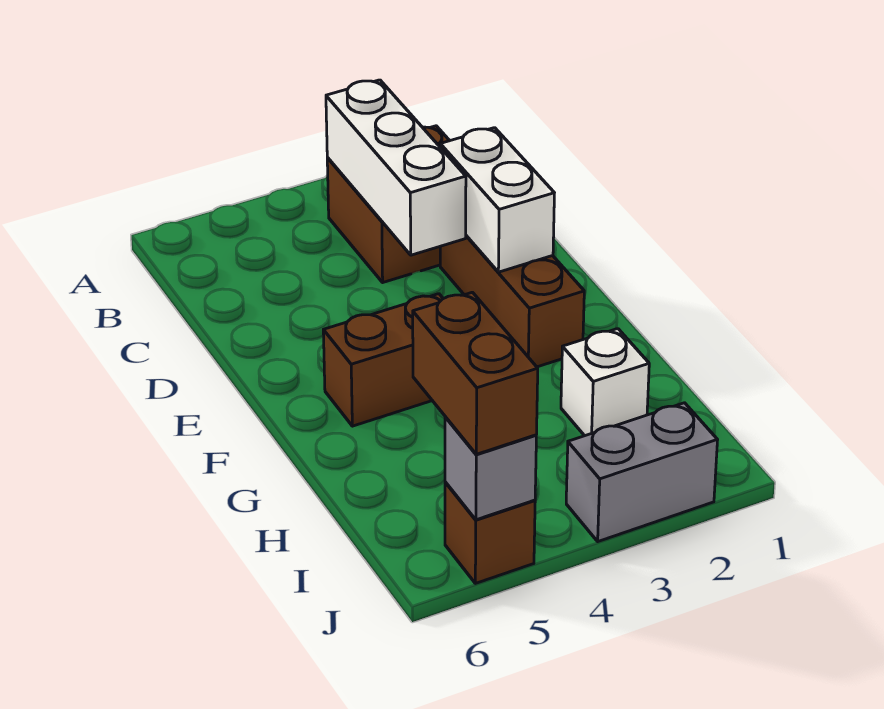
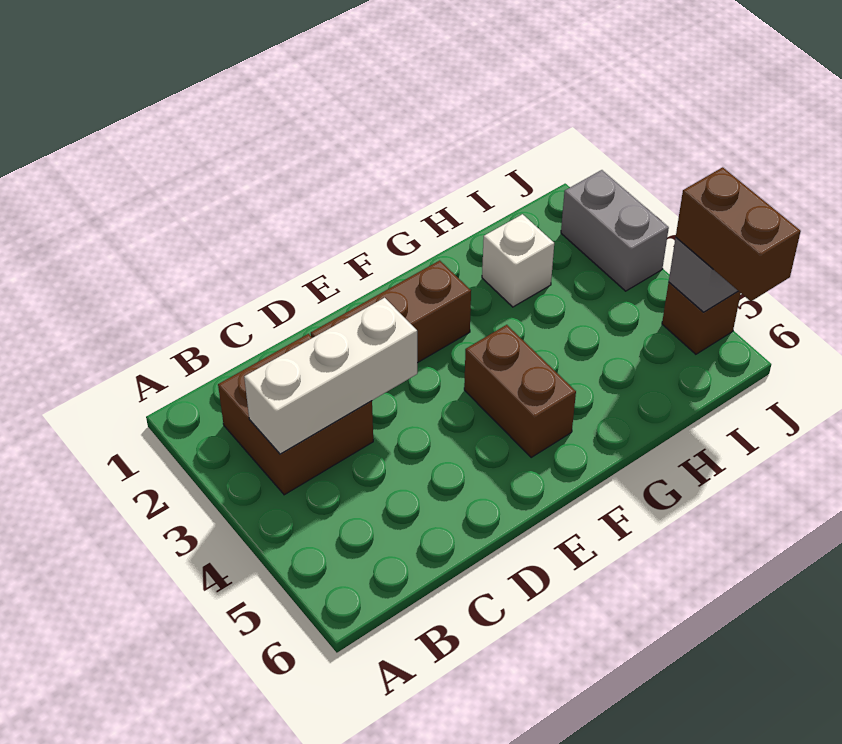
white brick D2:E2 level 2 -> none
brown brick I5:J5 level 3 -> brown brick J5:J6 level 3

